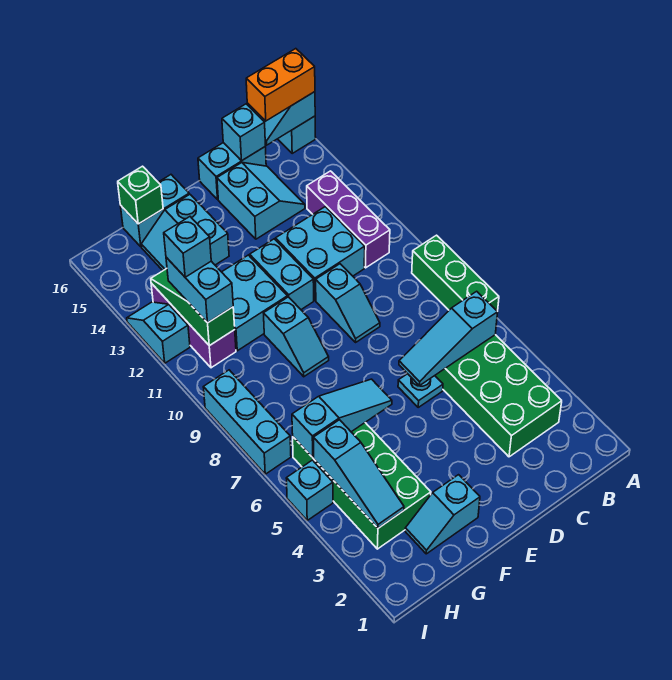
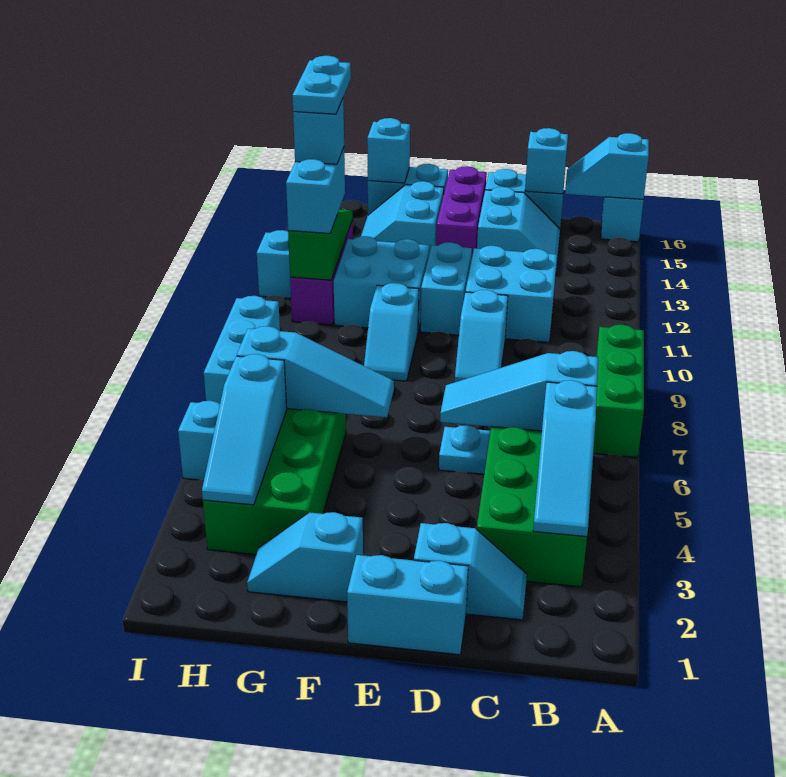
orange brick A16:B16 level 3 -> none
none -> cyan slope B3:B5 level 2 top 5
purple brick B11:B13 level 1 -> purple brick E14:E16 level 1
none -> cyan slope C2:D2 level 1 top D
none -> cyan brick D1:E1 level 1
green brick G16 level 2 -> cyan brick G16 level 2
none -> cyan plate H12:H13 level 5

